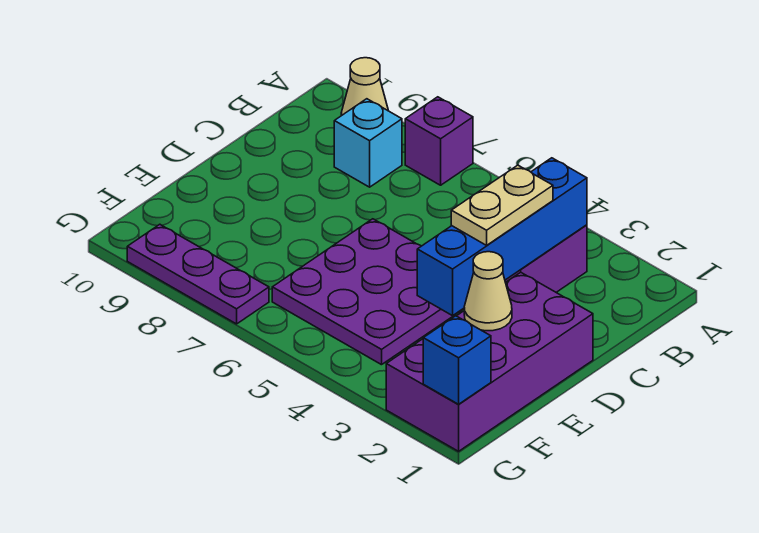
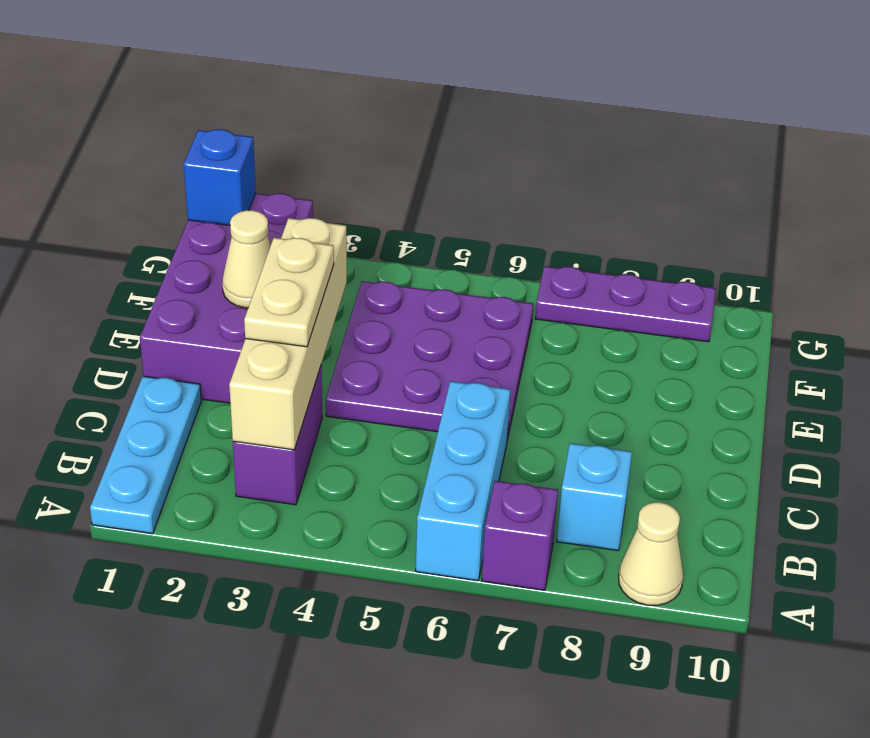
none -> cyan plate A1:C1 level 1
none -> cyan brick A6:C6 level 1
blue brick B3:E3 level 2 -> tan brick B3:E3 level 2

